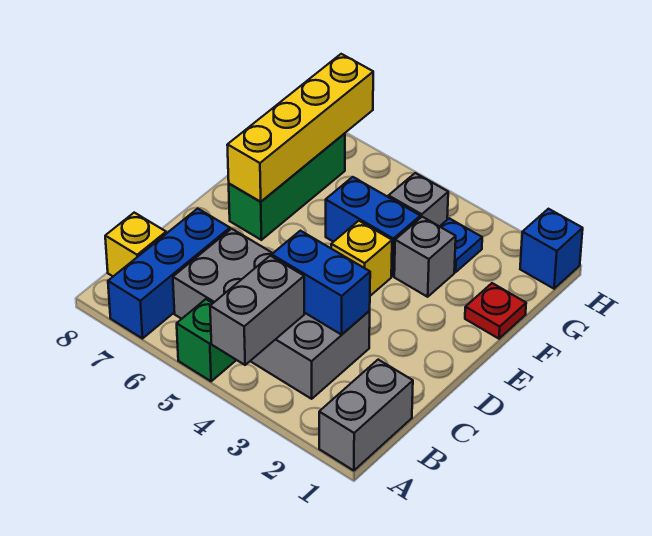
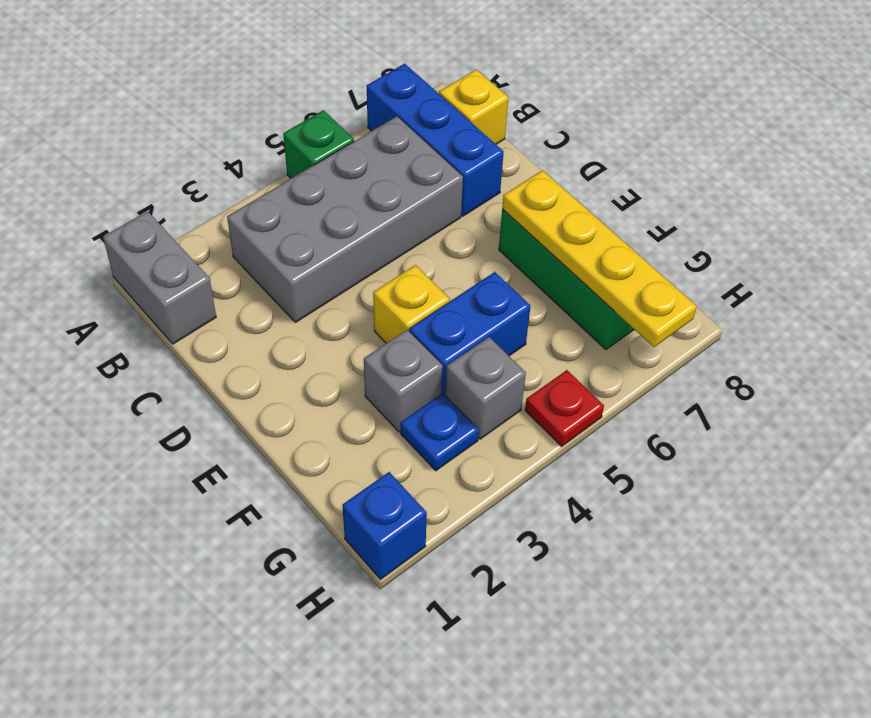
grey brick A4:B4 level 2 -> none
blue brick C3:C4 level 2 -> none
yellow brick E7:H7 level 2 -> yellow plate E7:H7 level 2
red plate F1 level 1 -> red plate H5 level 1

